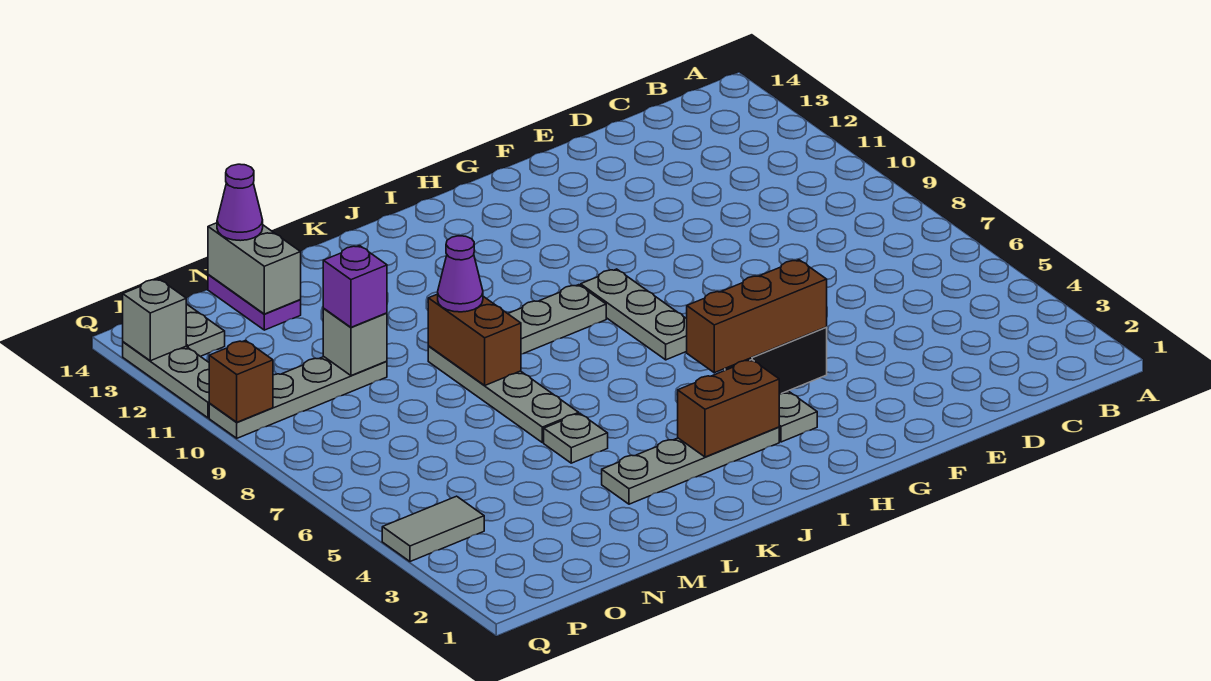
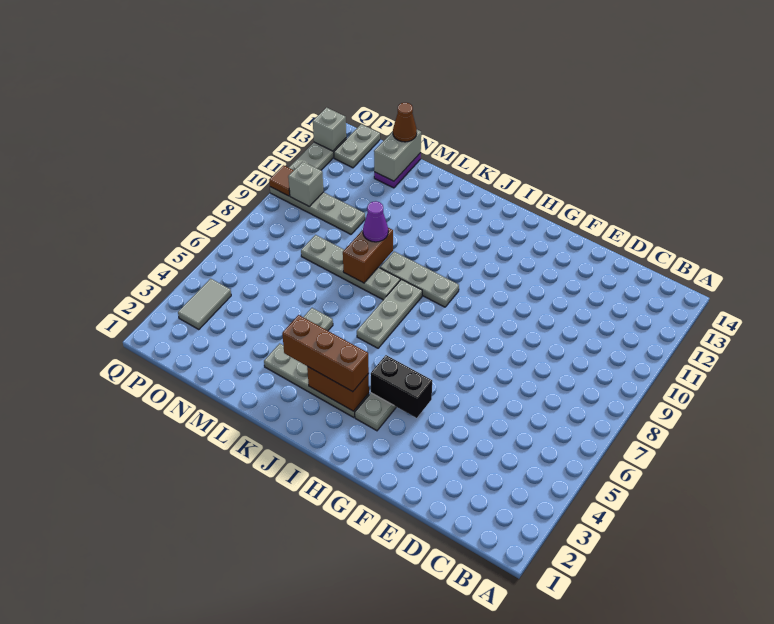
brown brick G4:I4 level 3 -> brown brick I3:K3 level 3
grey plate H7:H9 level 1 -> grey plate J6:J8 level 1
grey plate L6:L9 level 1 -> grey plate K8:N8 level 1
grey brick N10 level 2 -> grey brick P10 level 2
purple brick N10 level 3 -> none
purple cone N14 level 3 -> brown cone N14 level 3
grey tile P4:Q4 level 1 -> grey tile P3:P4 level 1
brown brick Q10 level 2 -> brown tile Q10 level 2

